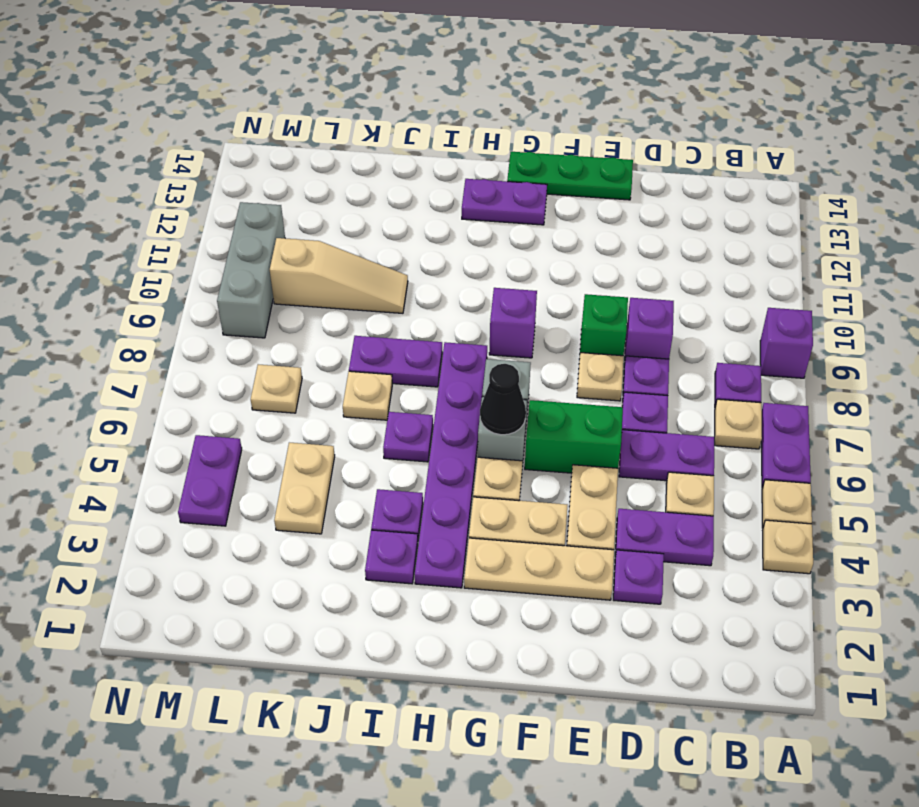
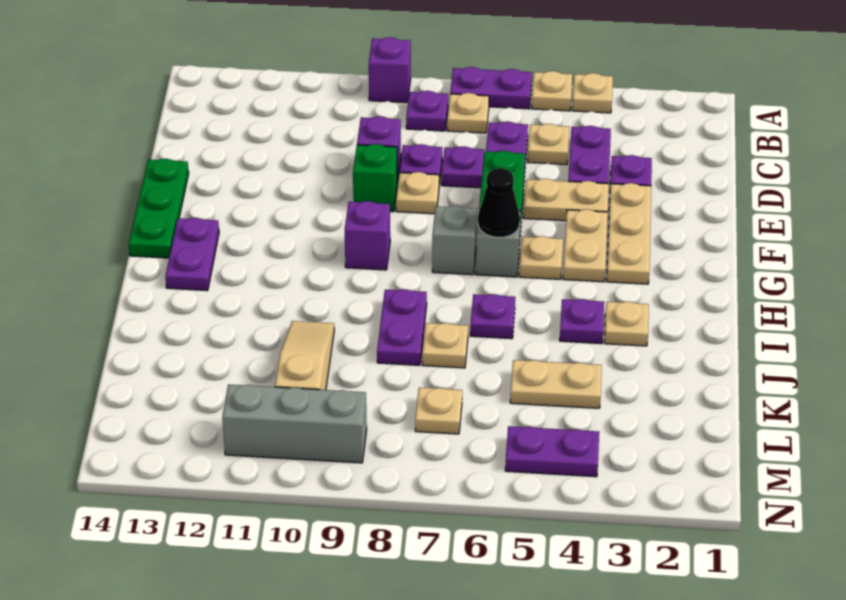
purple plate H3:H8 level 1 -> none
purple plate I3 level 1 -> tan plate I3 level 1

